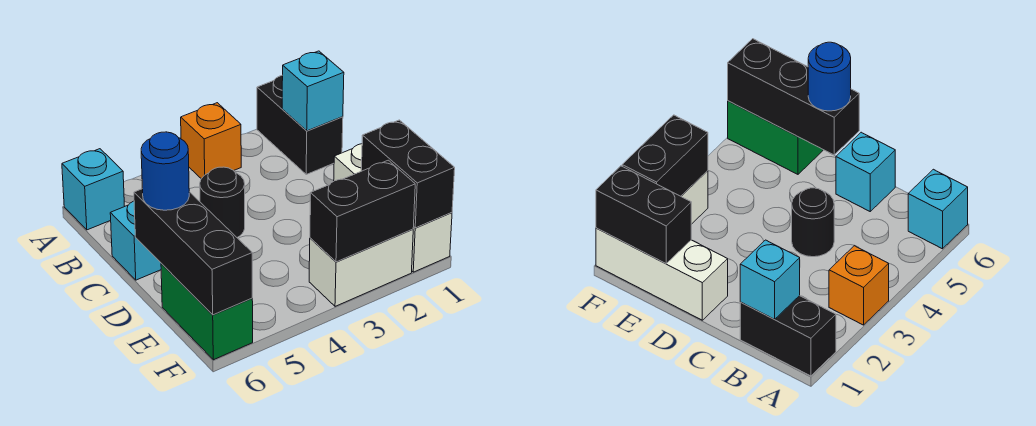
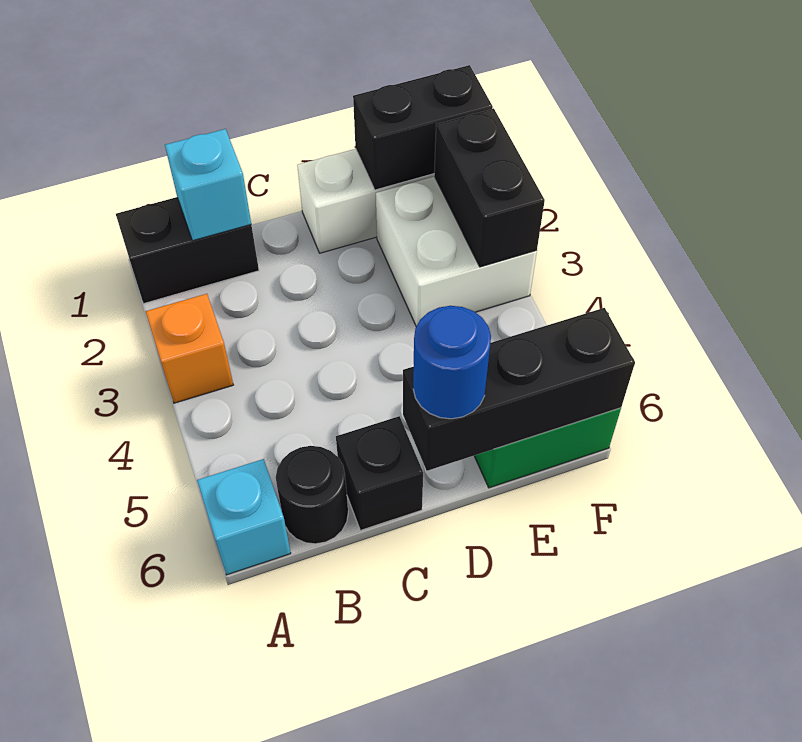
black round brick C4 level 1 -> black round brick B6 level 1
cyan brick C6 level 1 -> black brick C6 level 1
white brick F2:F3 level 1 -> white brick E2:F3 level 1

